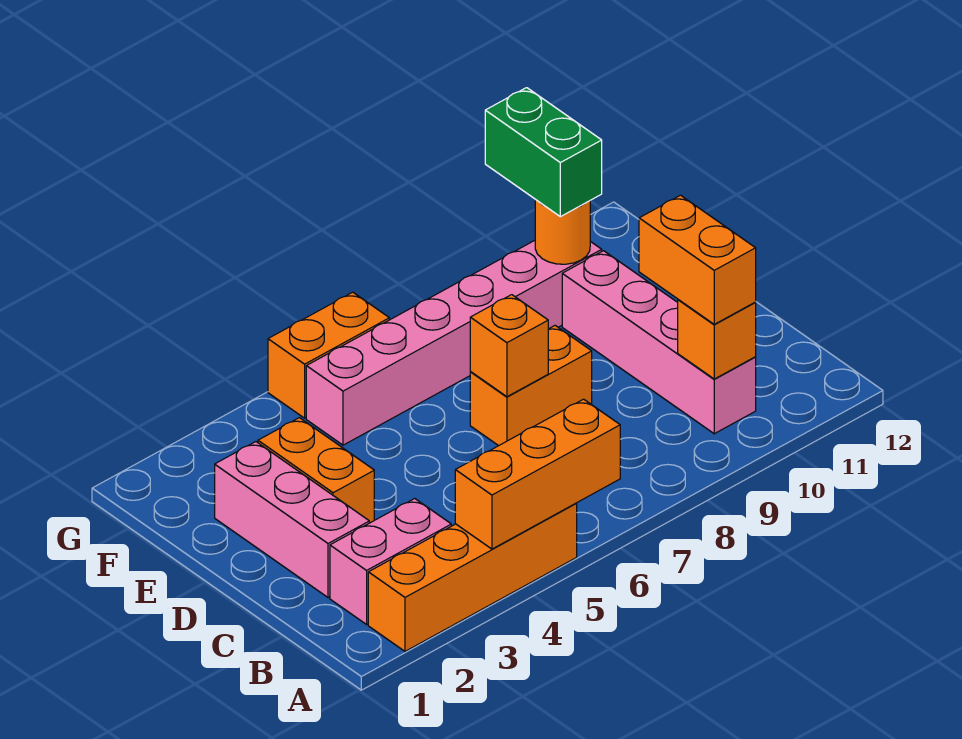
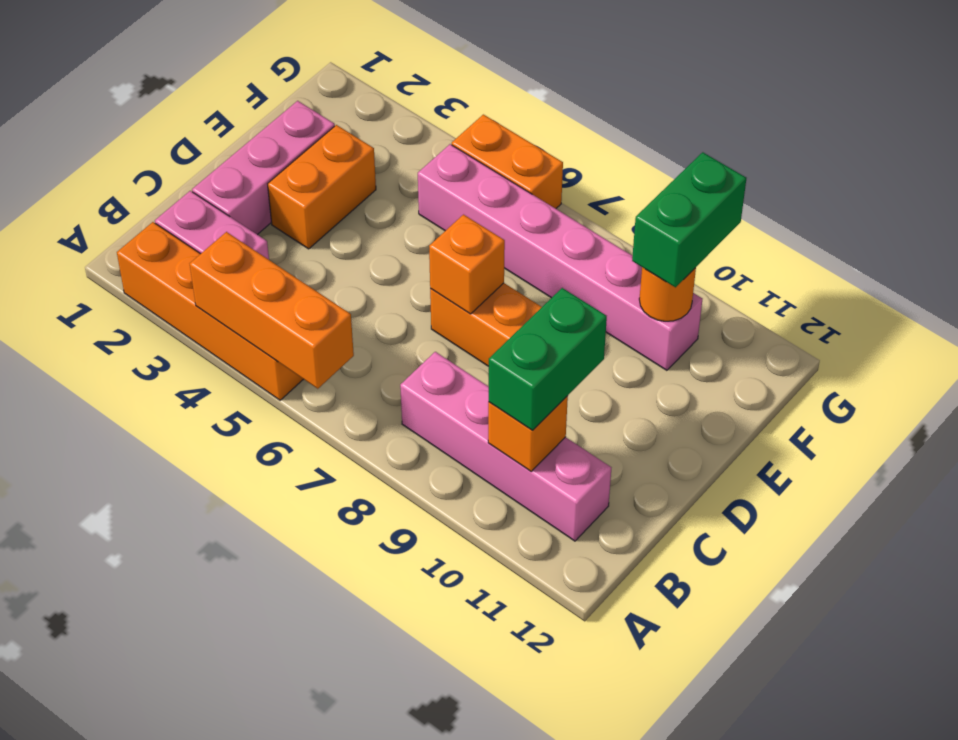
pink brick B10:E10 level 1 -> pink brick B8:B11 level 1
orange brick B10:C10 level 3 -> green brick B10:C10 level 3

